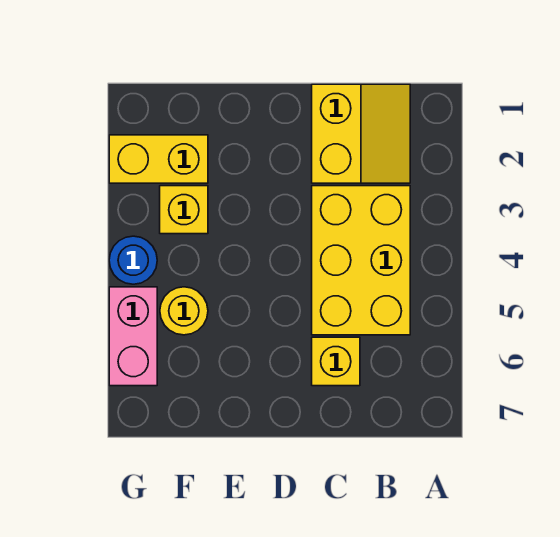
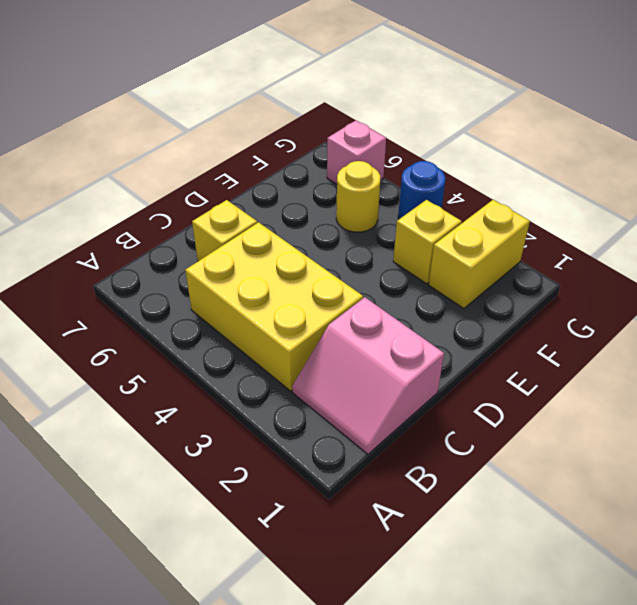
yellow slope B1:C2 level 1 top C -> pink slope B1:C2 level 1 top C
pink brick G5:G6 level 1 -> pink brick G6 level 1

